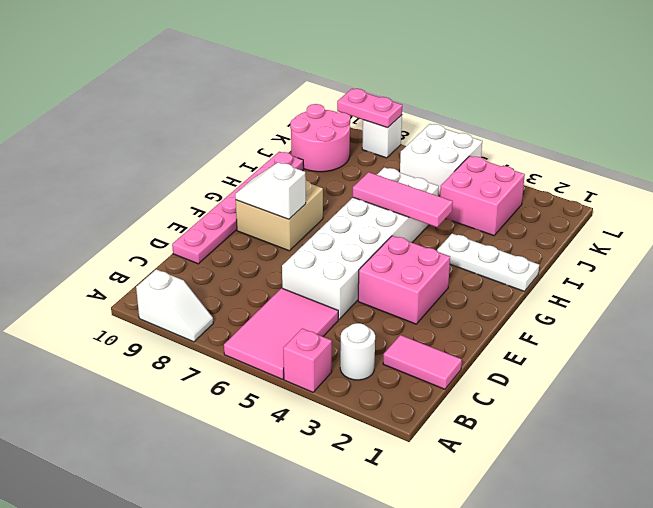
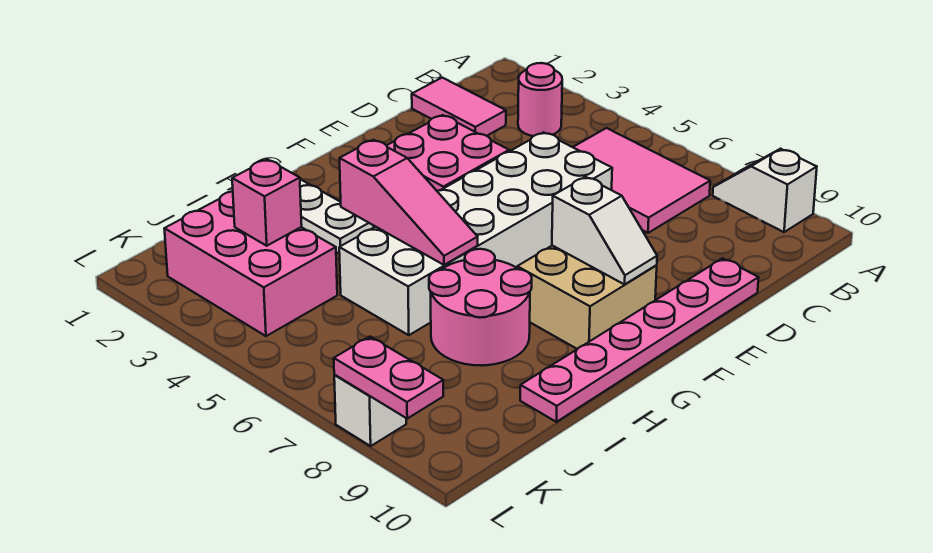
pink brick A4 level 1 -> pink brick J3 level 2
pink tile A5:C6 level 1 -> pink tile B5:C7 level 1
white round brick B3 level 1 -> pink round brick B3 level 1
pink tile H4:H6 level 2 -> pink slope H4:H6 level 2 top 4
pink brick J3:K4 level 1 -> pink brick J2:K4 level 1
pink round brick J9:K10 level 1 -> pink round brick H7:I8 level 1
white brick K5:L6 level 1 -> none

